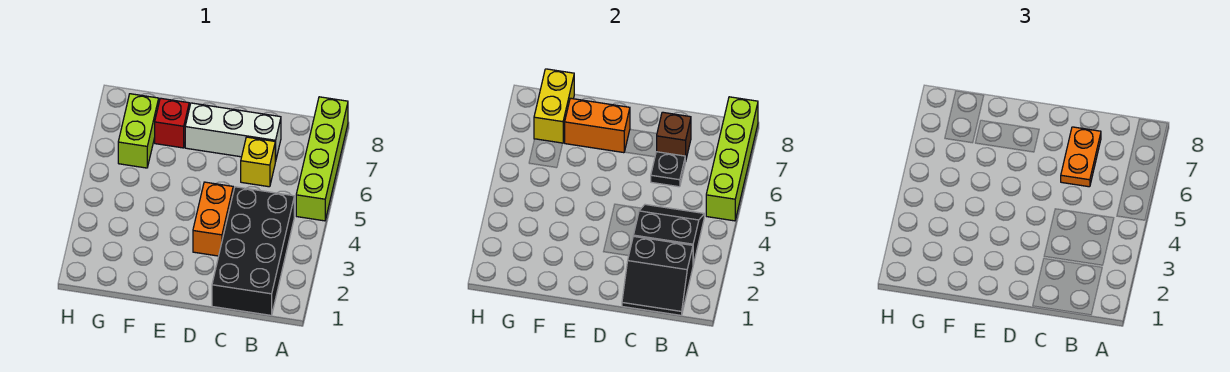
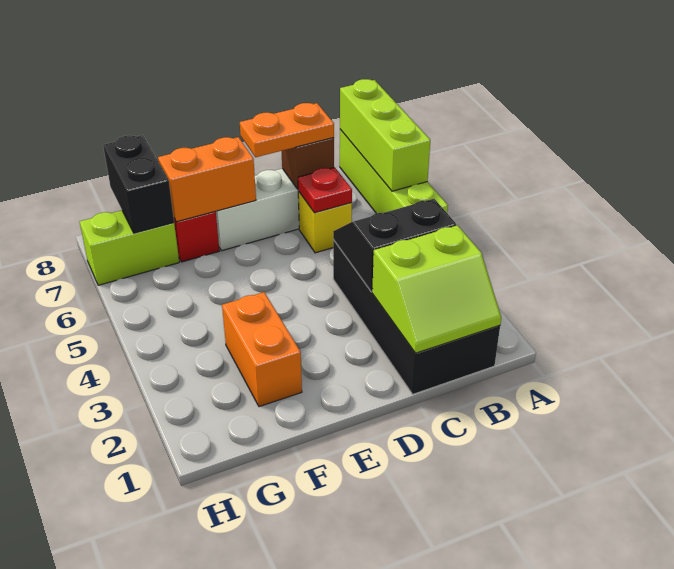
lime brick A5:A8 level 2 -> lime brick A6:A8 level 2
black slope B1:C2 level 2 top 2 -> lime slope B1:C2 level 2 top 2
black plate C6 level 2 -> red plate C6 level 2
orange plate C6:C7 level 3 -> orange plate C7:D7 level 3
orange brick D3:D4 level 1 -> orange brick F2:F3 level 1
lime brick G6:G7 level 1 -> lime brick G7:H7 level 1
yellow brick G7:G8 level 2 -> black brick G7:G8 level 2

